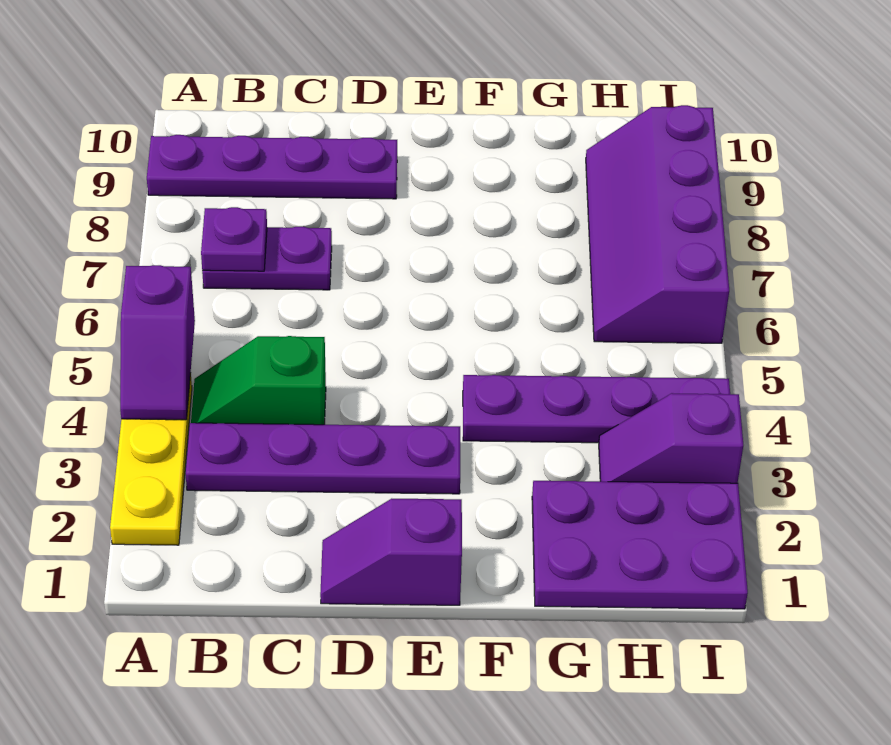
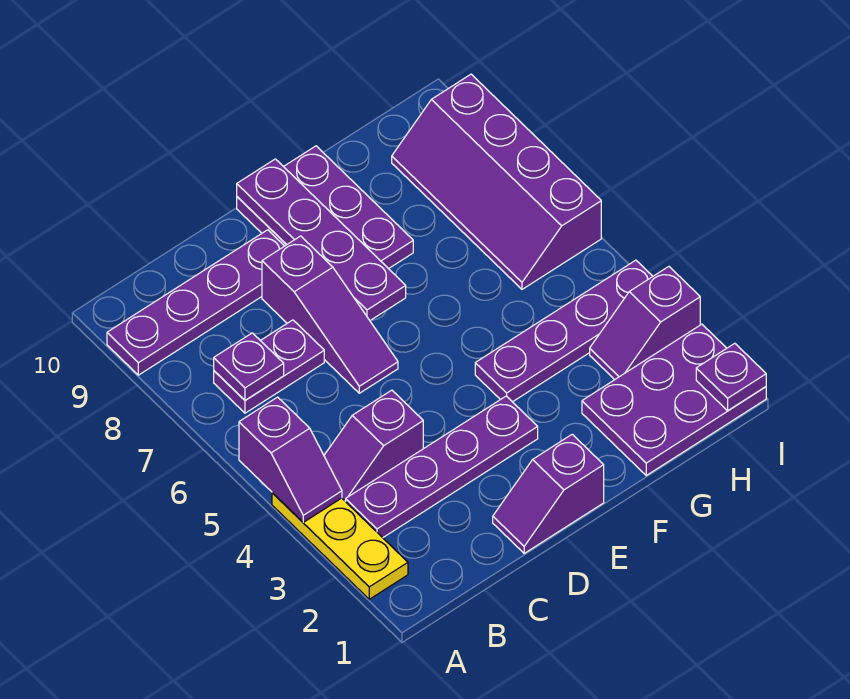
green slope B4:C4 level 1 top C -> purple slope B4:C4 level 1 top C
none -> purple slope D6:D8 level 1 top 8
none -> purple plate E7:E10 level 2
none -> purple plate E8:F10 level 1
none -> purple plate I1 level 2

